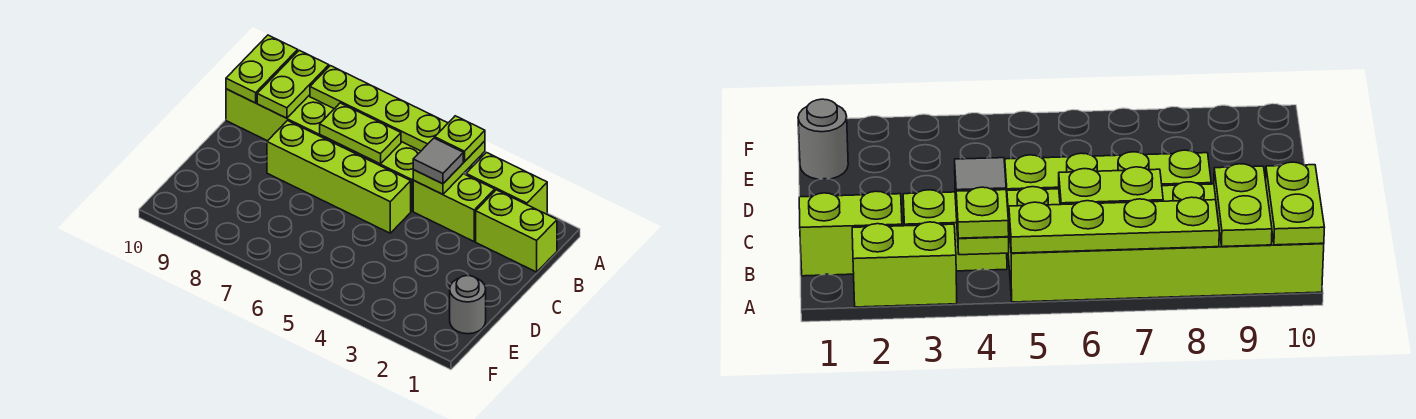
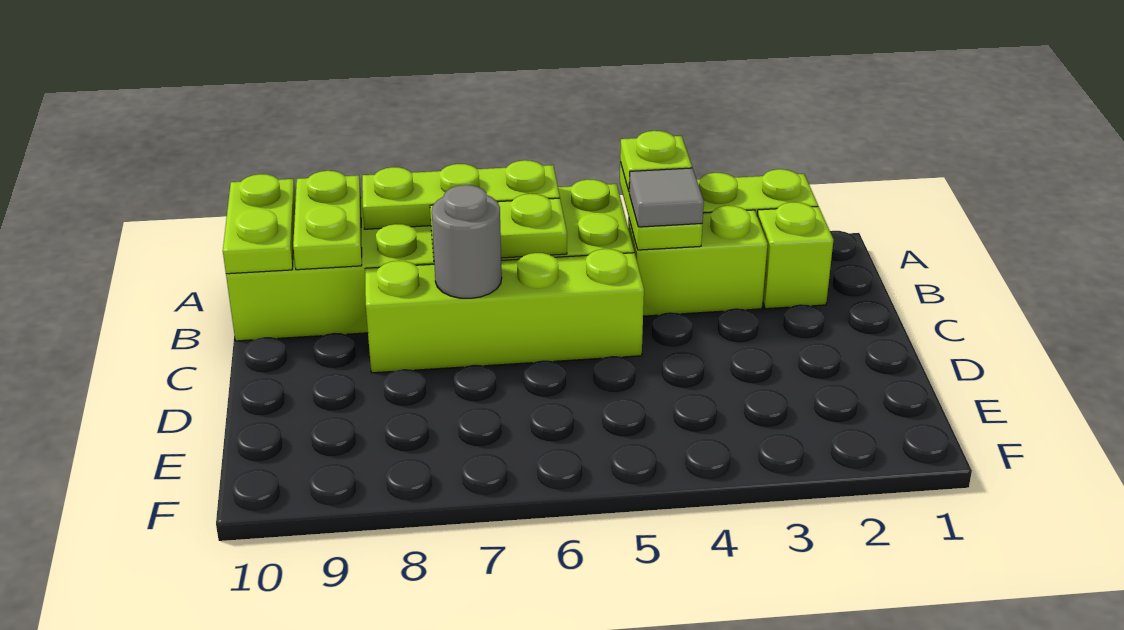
lime plate A5:A8 level 2 -> lime plate A6:A8 level 2
lime brick B1:B2 level 1 -> lime brick B2 level 1
grey round brick E1 level 1 -> grey round brick C7 level 2

